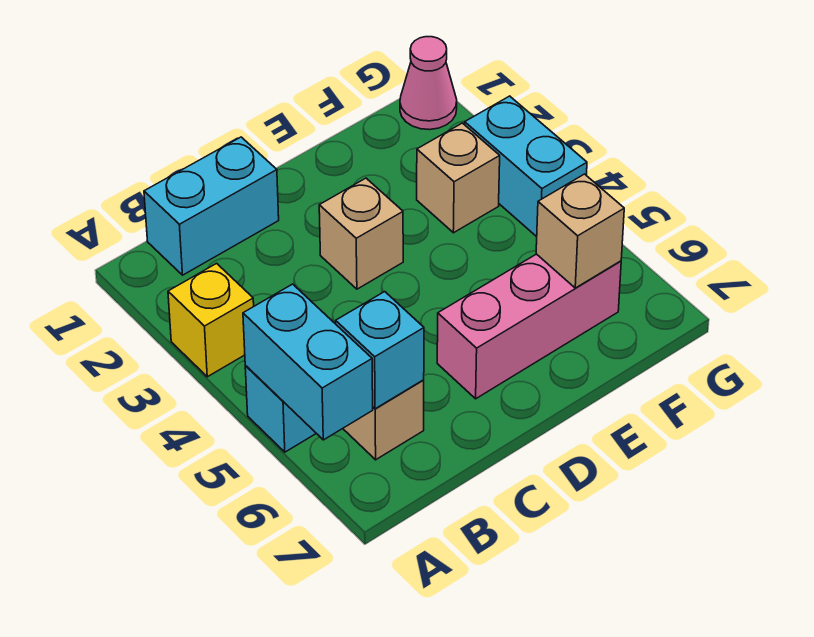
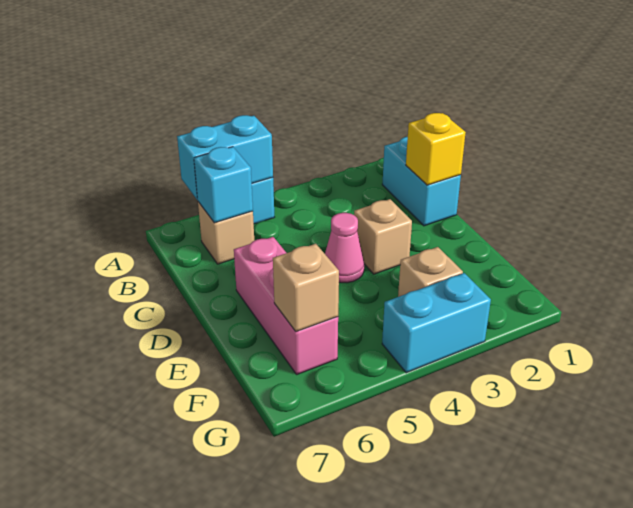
yellow brick A3 level 1 -> yellow brick C1 level 2
pink cone G1 level 1 -> pink cone D4 level 1

